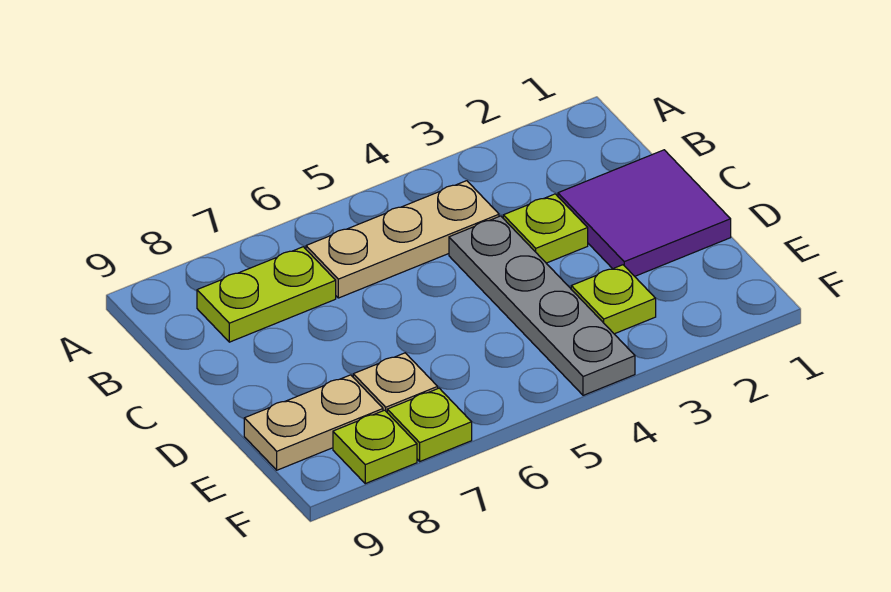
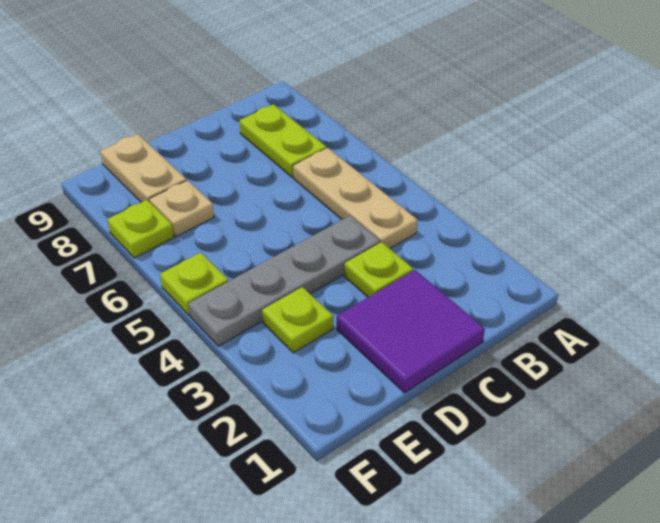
lime plate F8 level 1 -> lime plate F5 level 1

